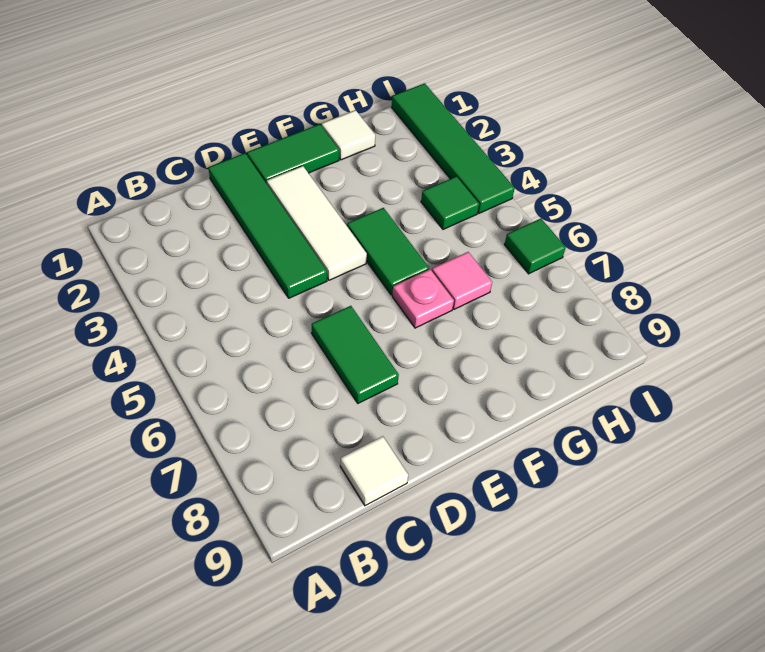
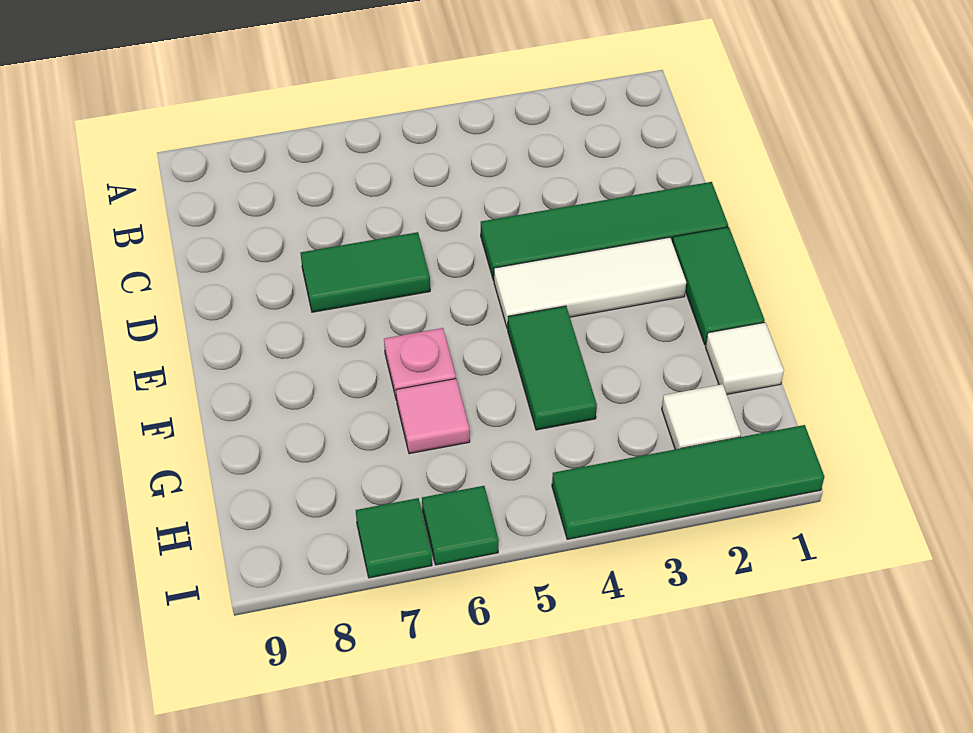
white tile C9 level 1 -> white tile H2 level 1
green tile F4:F5 level 1 -> green tile F4:G4 level 1
green tile H4 level 1 -> green tile I7 level 1

